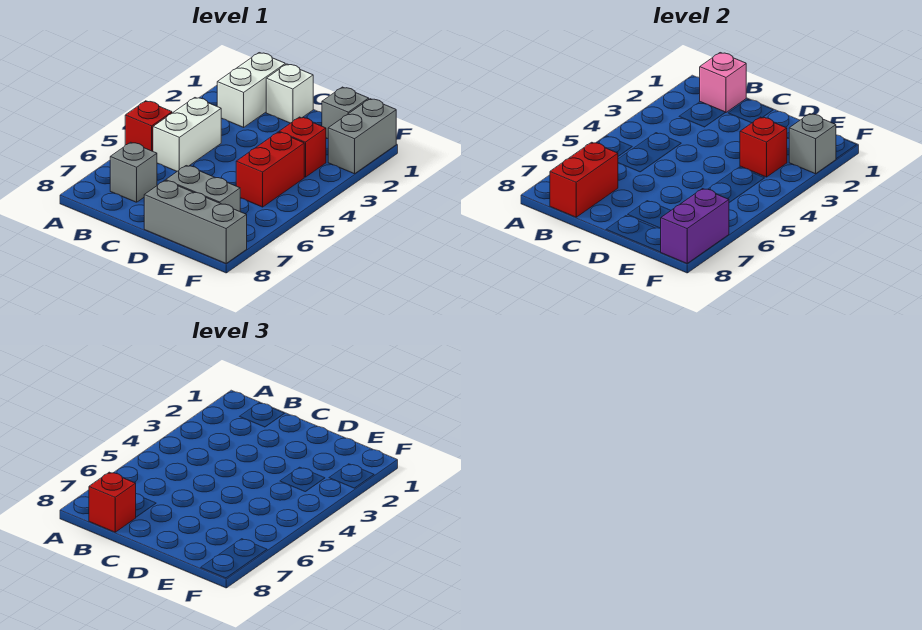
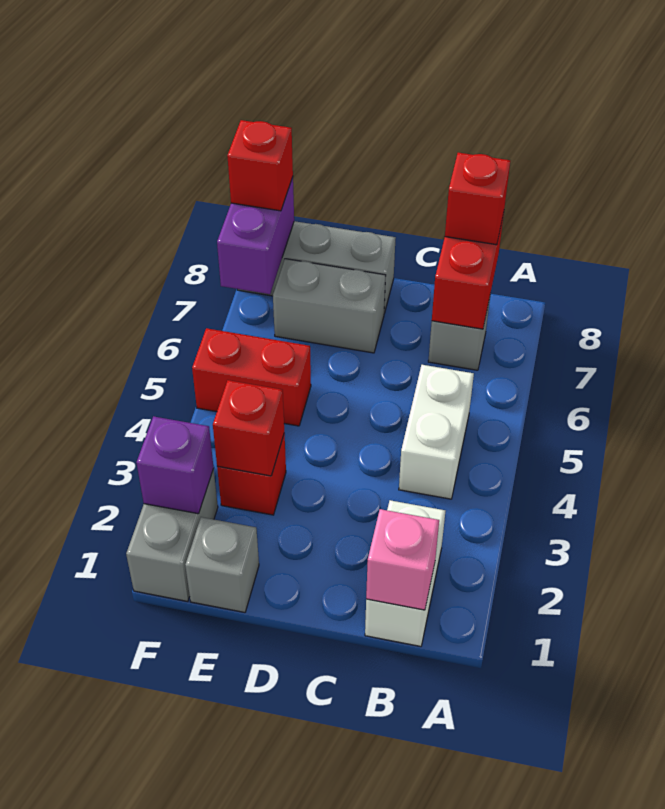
red brick A5 level 1 -> red brick F8 level 3
white brick C1 level 1 -> none
red brick E4:E5 level 1 -> red brick E5:F5 level 1
grey brick F2 level 2 -> purple brick F2 level 2

